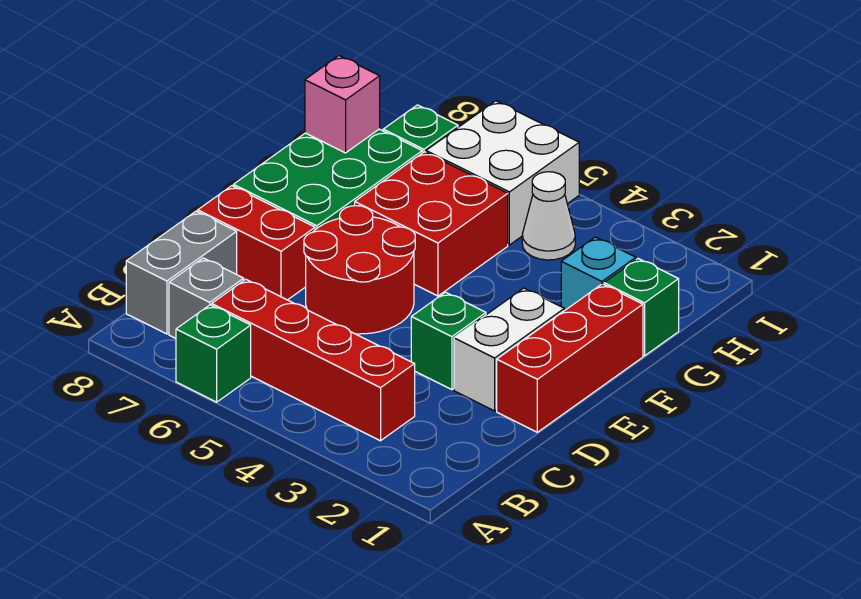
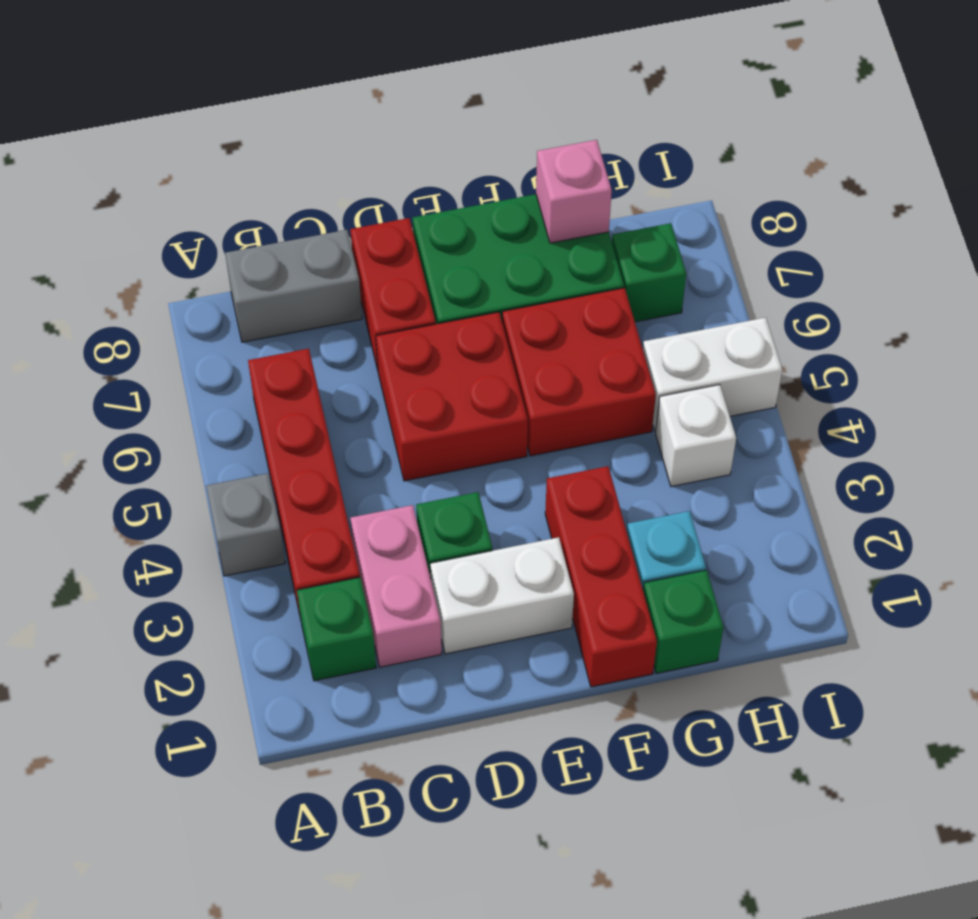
green brick A6 level 1 -> green brick B2 level 1
grey brick B7 level 1 -> grey brick A4 level 1
none -> pink brick C2:C3 level 1
red brick D1:F1 level 1 -> red brick F1:F3 level 1
red round brick D5:E6 level 1 -> red brick D5:E6 level 1
white cone H4 level 1 -> white brick H4 level 1
white brick H5:I6 level 1 -> white brick H5:I5 level 1

